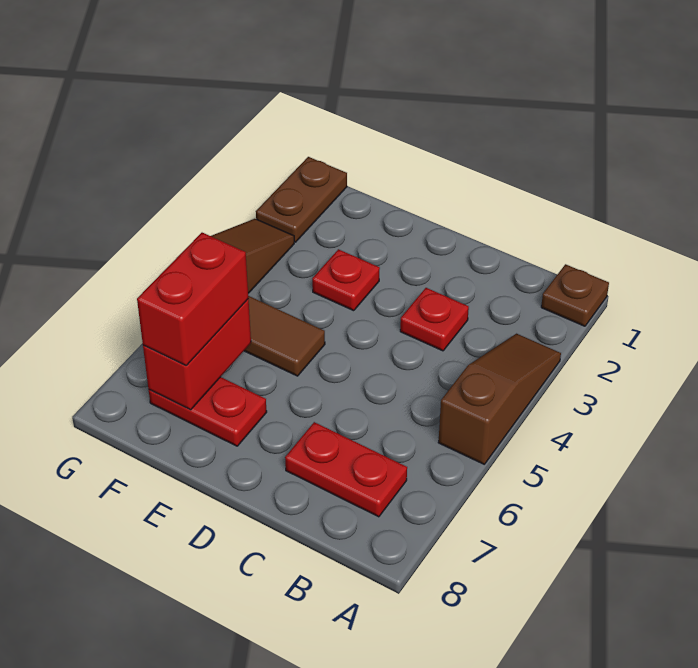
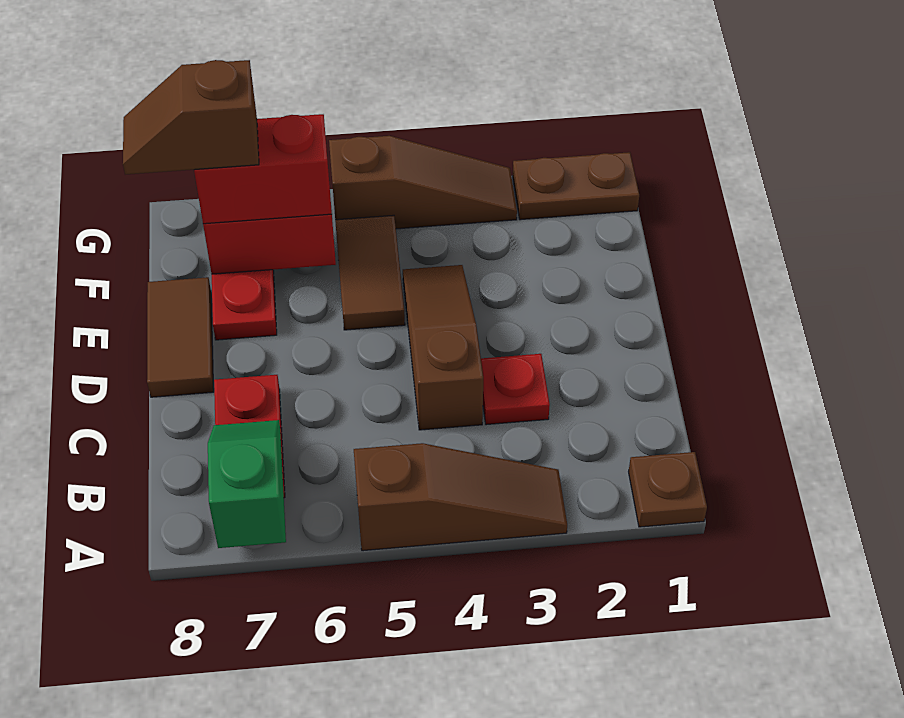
none -> green slope A7:B7 level 2 top A
none -> brown slope C4:E4 level 1 top C
none -> brown tile D8:E8 level 1
red plate E3 level 1 -> none
none -> brown slope F7:F8 level 4 top 7

